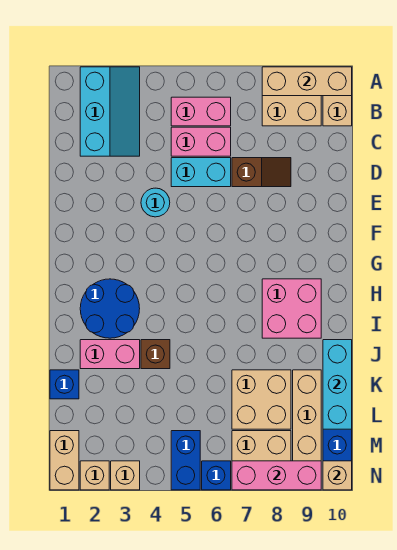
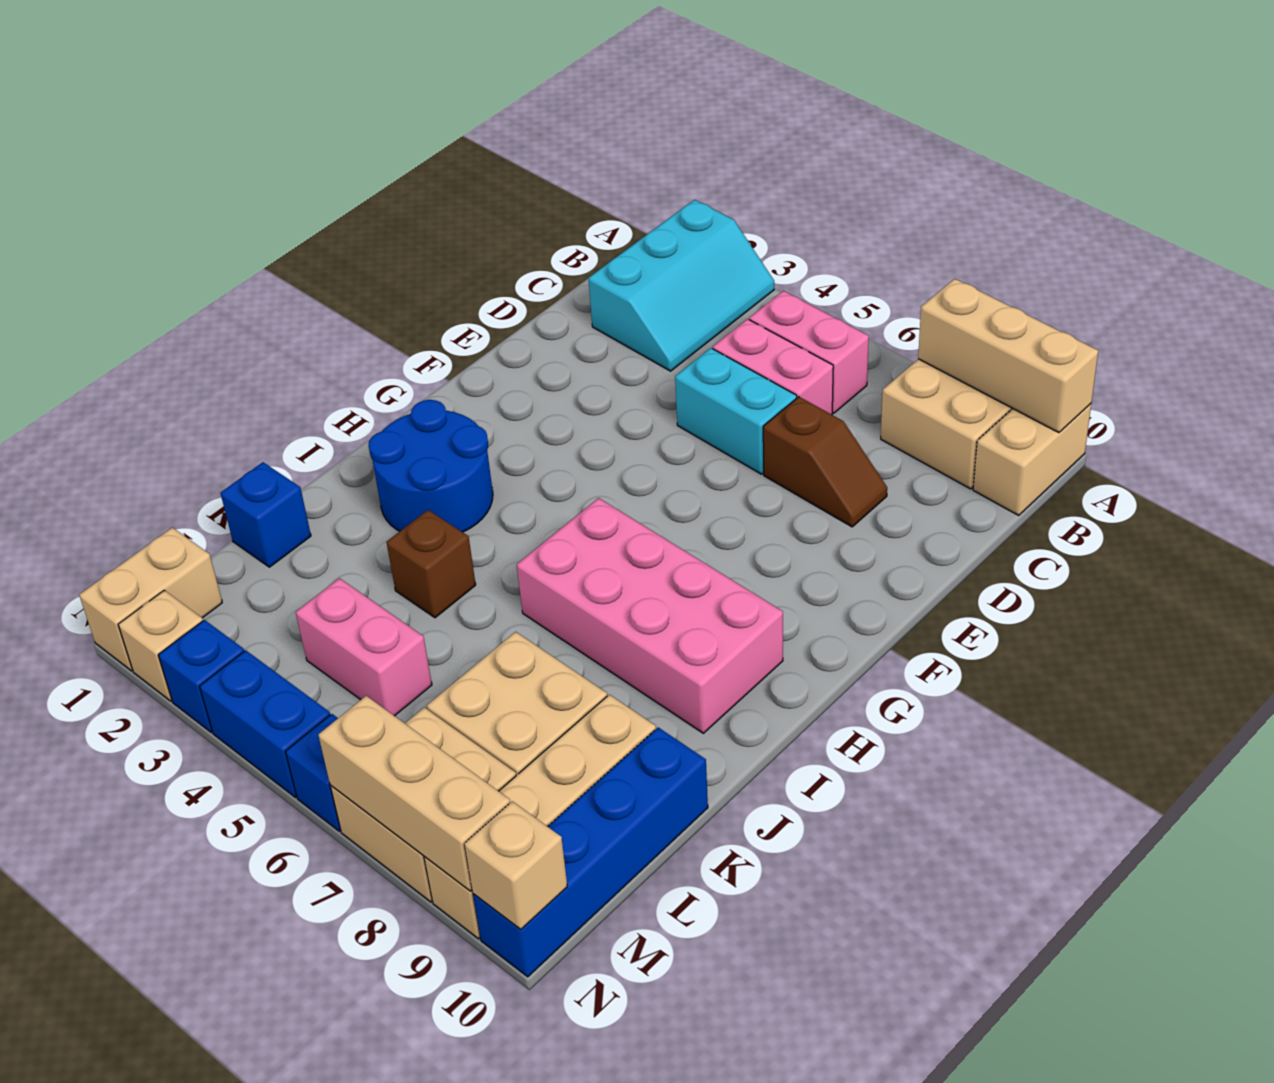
cyan round brick E4 level 1 -> none
pink brick H8:I9 level 1 -> pink brick H6:I9 level 1
pink brick J2:J3 level 1 -> pink brick L4:L5 level 1
cyan brick J10:L10 level 2 -> none
blue brick M5:N5 level 1 -> blue brick N4:N5 level 1
tan brick N3 level 1 -> blue brick N3 level 1
pink brick N7:N9 level 2 -> tan brick N7:N9 level 2

